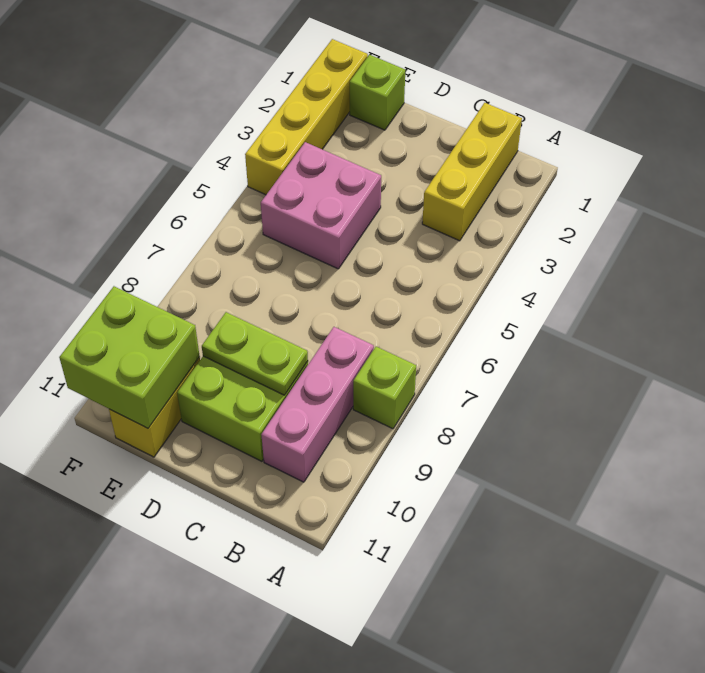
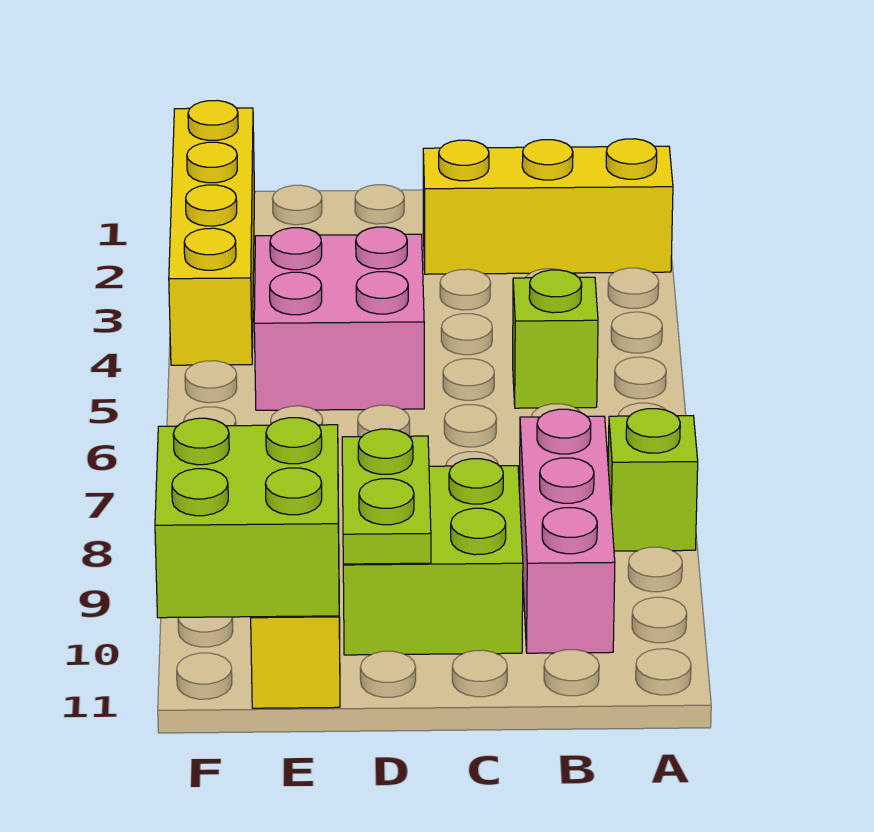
yellow brick B1:B3 level 1 -> yellow brick A2:C2 level 1
lime plate C9:D9 level 2 -> lime plate D9:D10 level 2
lime brick E1 level 1 -> lime brick B5 level 1

